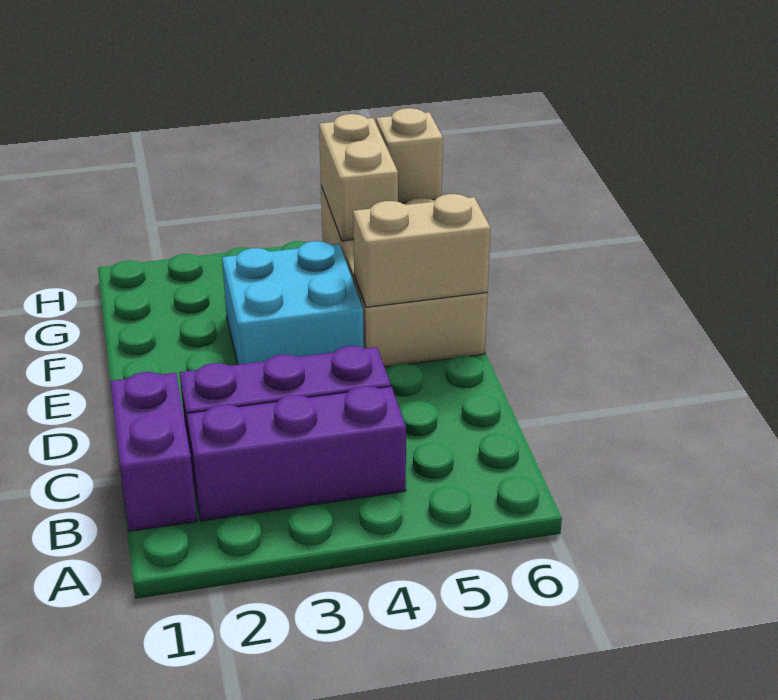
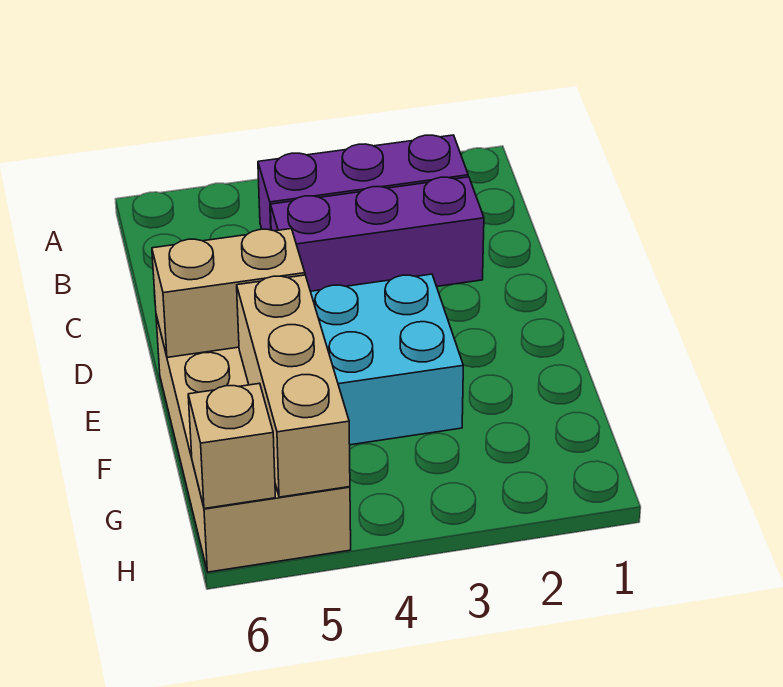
purple brick B1:C1 level 1 -> none
tan brick G5:H5 level 2 -> tan brick F5:H5 level 2

